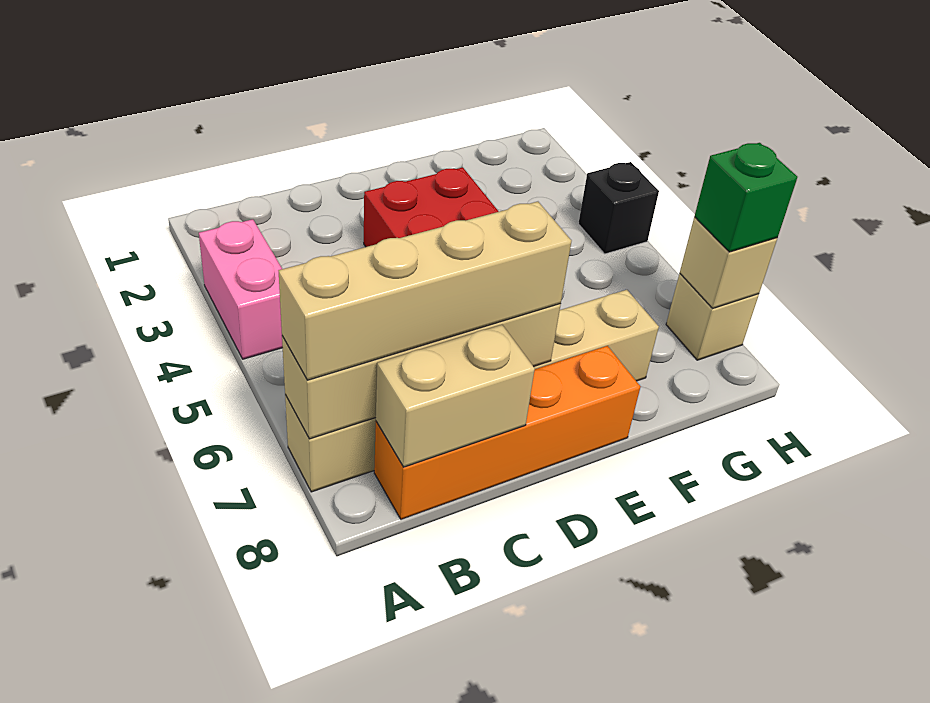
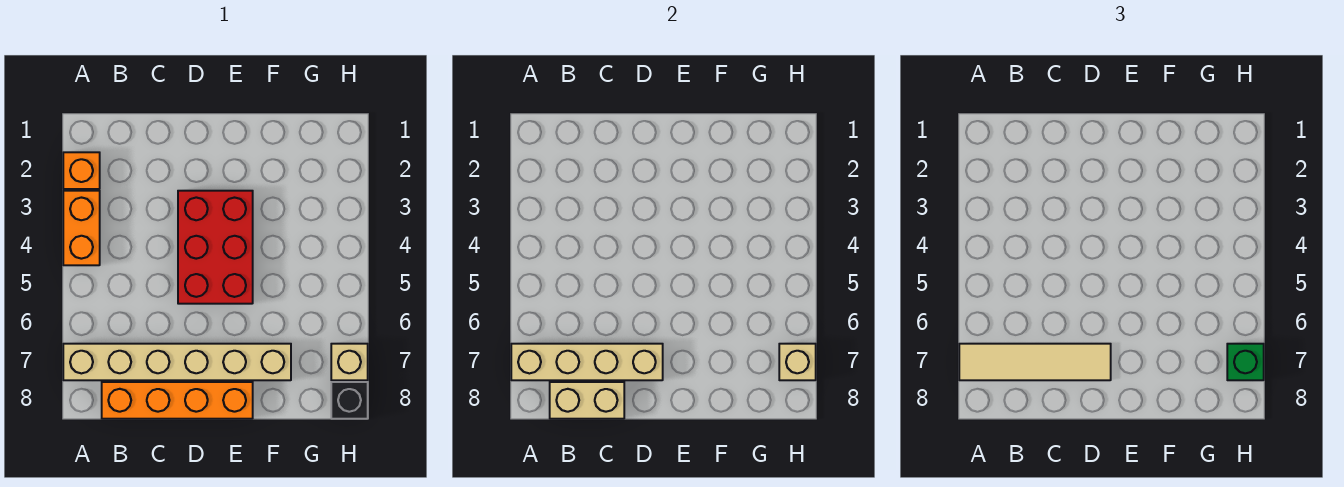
none -> orange brick A2 level 1
pink brick A3:A4 level 1 -> orange brick A3:A4 level 1
tan brick A7:D7 level 3 -> tan tile A7:D7 level 3
black brick H4 level 1 -> black brick H8 level 1

